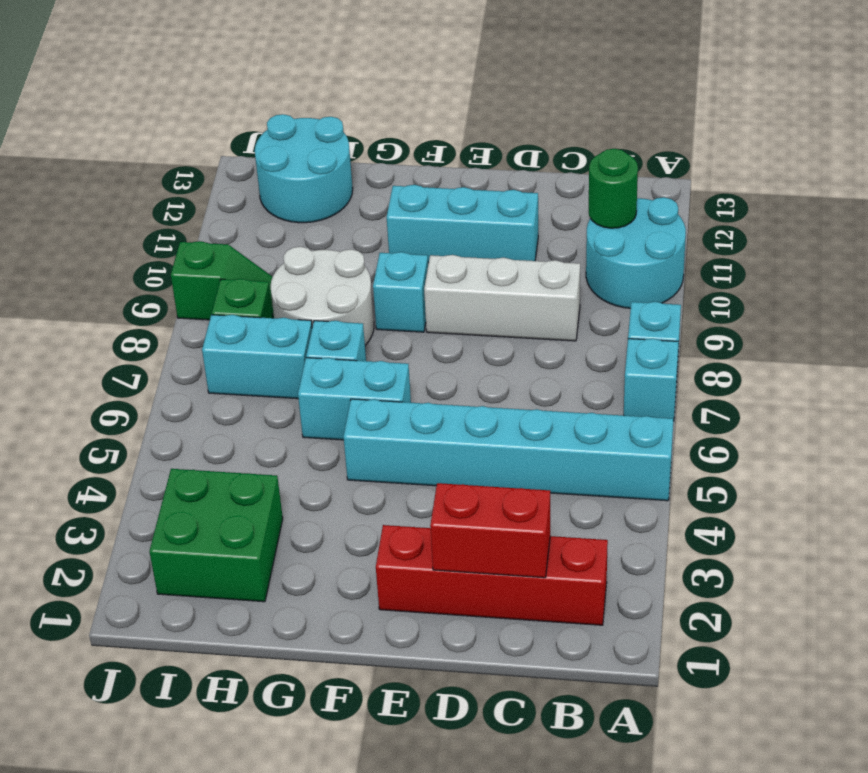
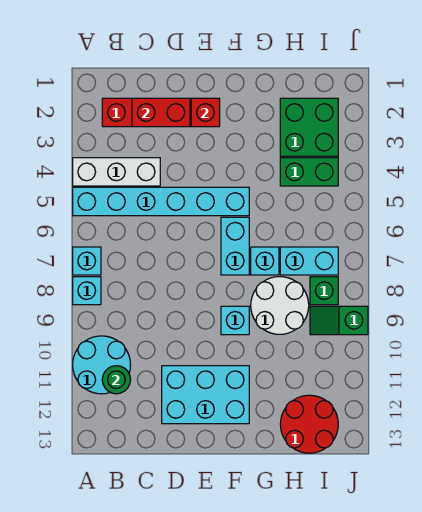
white brick C9:E9 level 1 -> white brick A4:C4 level 1
cyan brick D11:F11 level 1 -> cyan brick D11:F12 level 1
none -> red brick E2 level 2
cyan brick F6:G6 level 1 -> cyan brick F6:F7 level 1
none -> green brick H4:I4 level 1
cyan round brick H12:I13 level 1 -> red round brick H12:I13 level 1

